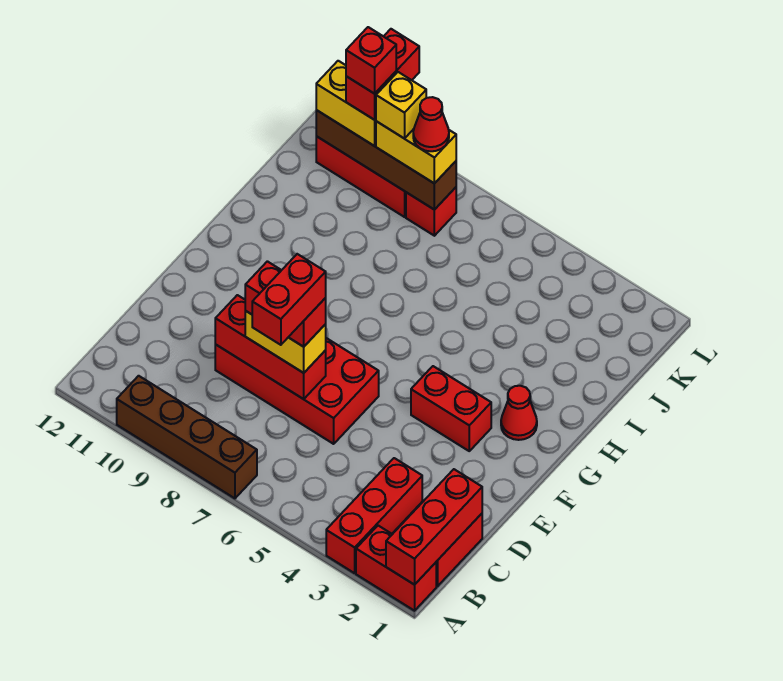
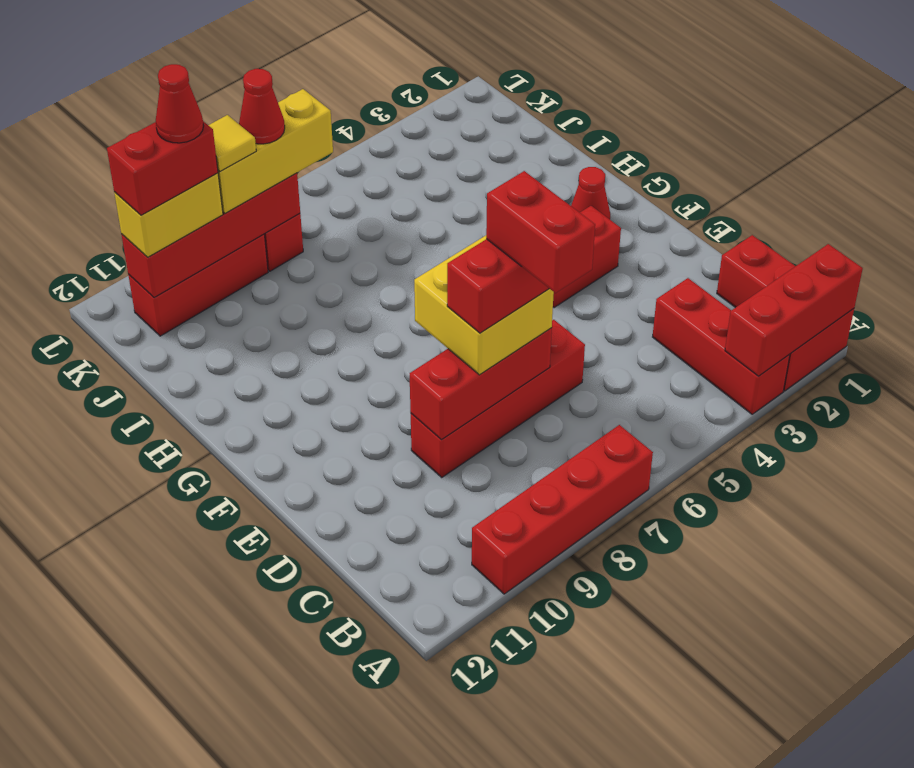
red brick A1:C1 level 2 -> red brick A1:A3 level 2
brown brick A7:A10 level 1 -> red brick A7:A10 level 1
red brick D6:E9 level 1 -> red brick D6:D9 level 1
yellow brick D7:D8 level 3 -> yellow brick D7:E8 level 3
brown brick K8:K11 level 2 -> red brick K8:K11 level 2
yellow brick K8:K9 level 3 -> yellow brick K7:K9 level 3
yellow brick K9 level 4 -> yellow tile K9 level 4
red brick K10:L10 level 4 -> red brick K10:K11 level 4
red brick K10 level 5 -> red cone K10 level 5

